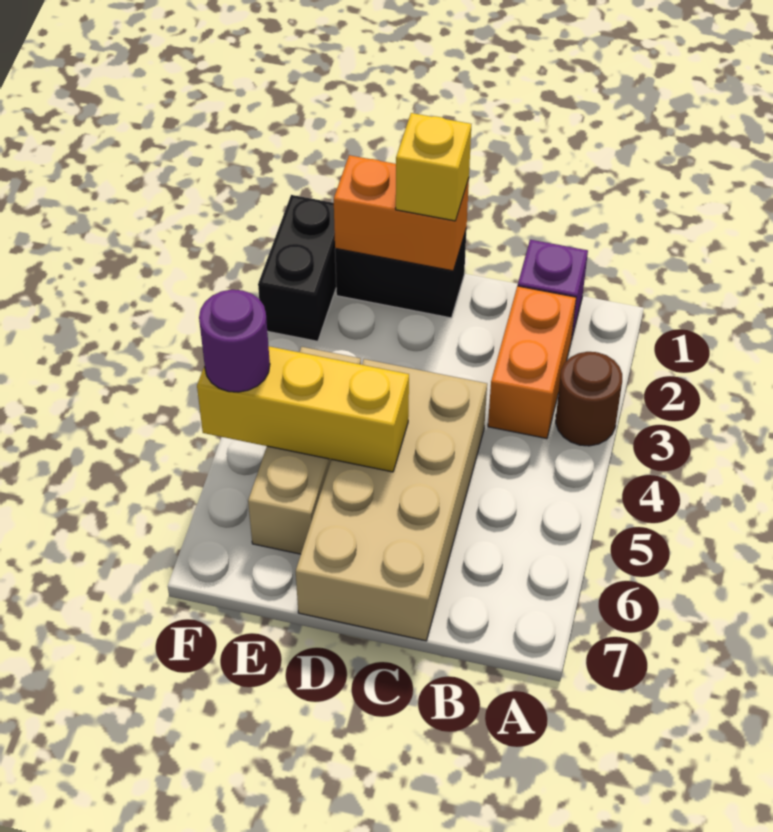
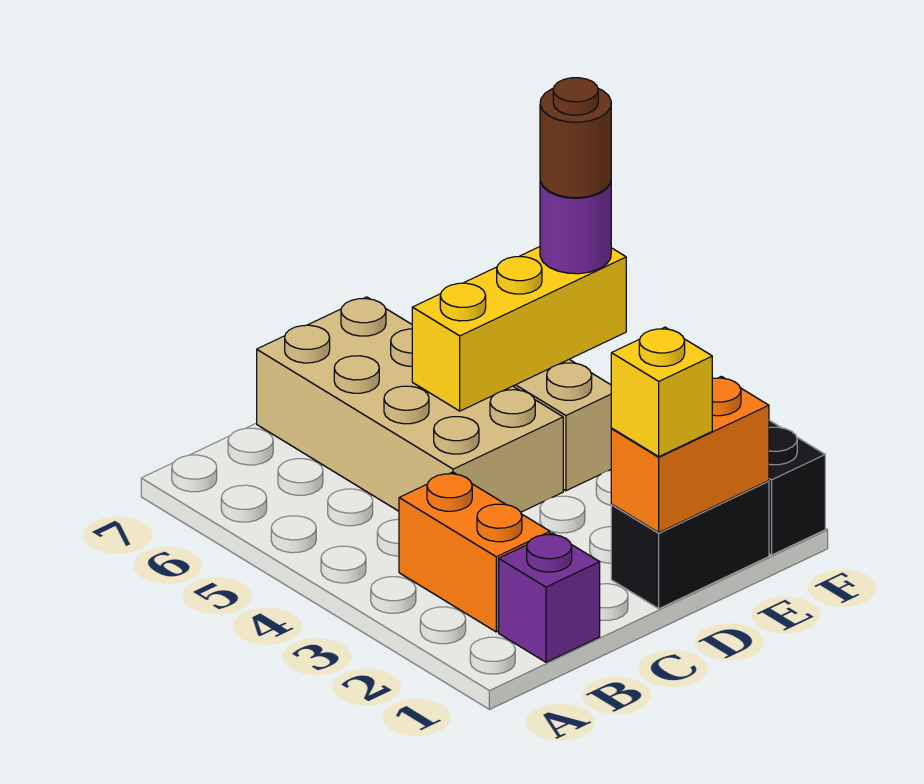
brown round brick A3 level 1 -> brown round brick F5 level 4

